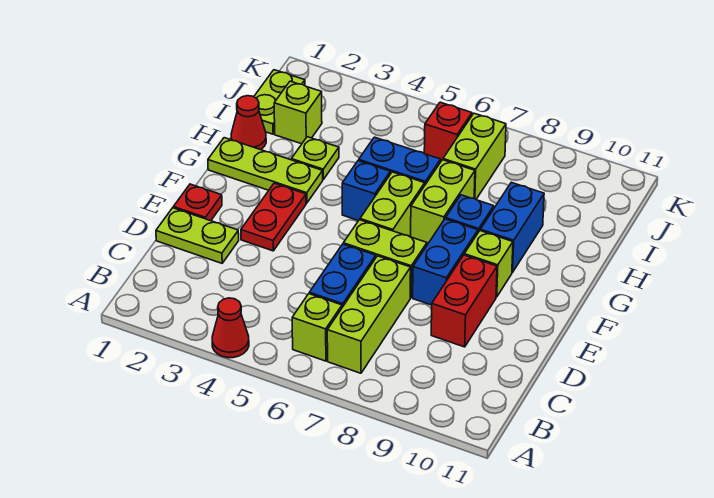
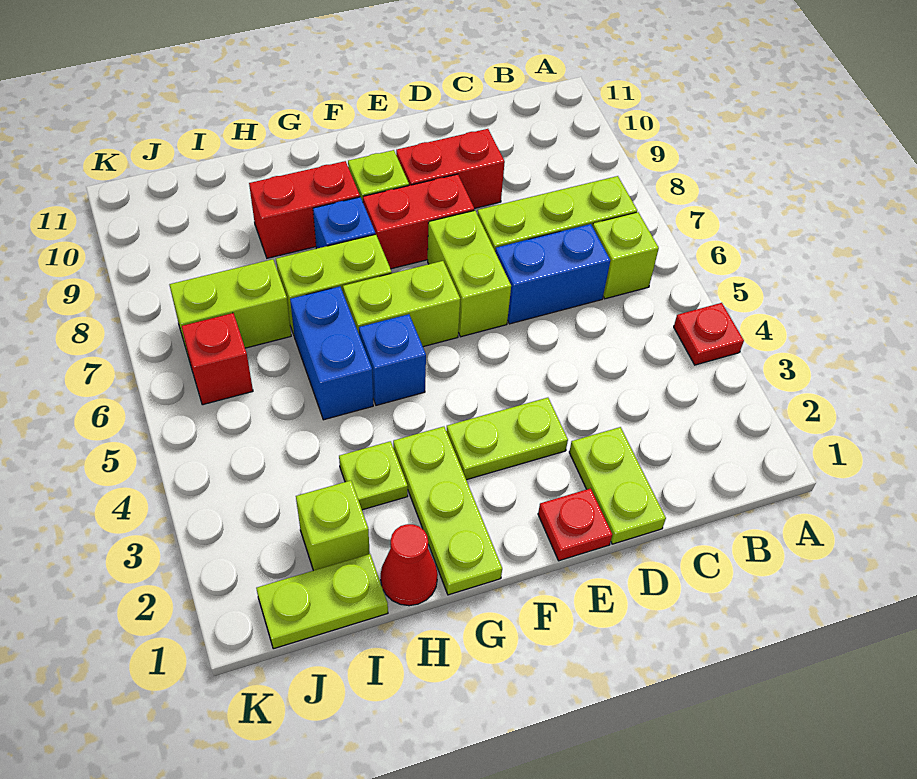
red cone A4 level 1 -> red plate A4 level 1
red plate E3:F3 level 1 -> lime plate E3:F3 level 1
blue brick E8:F8 level 1 -> red brick E8:F8 level 1
blue brick G9:H9 level 1 -> red brick G9:H9 level 1

